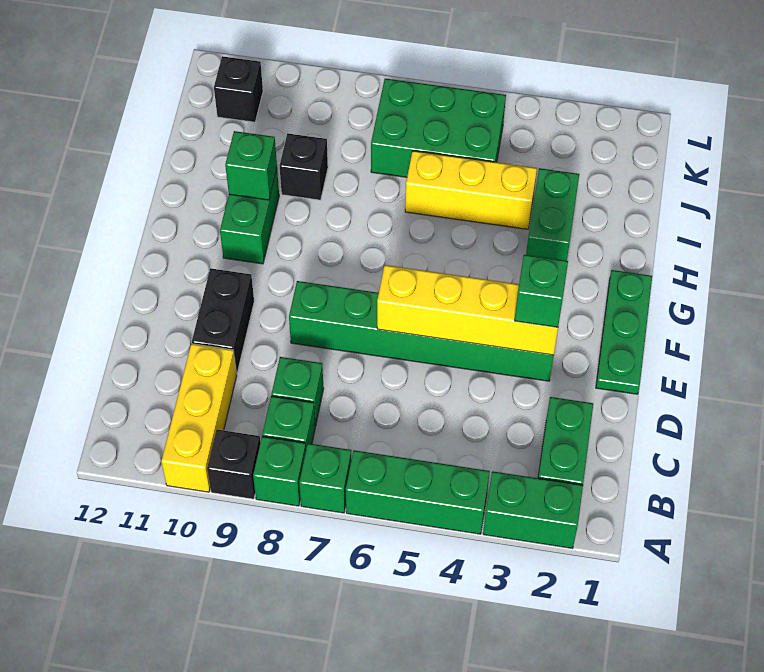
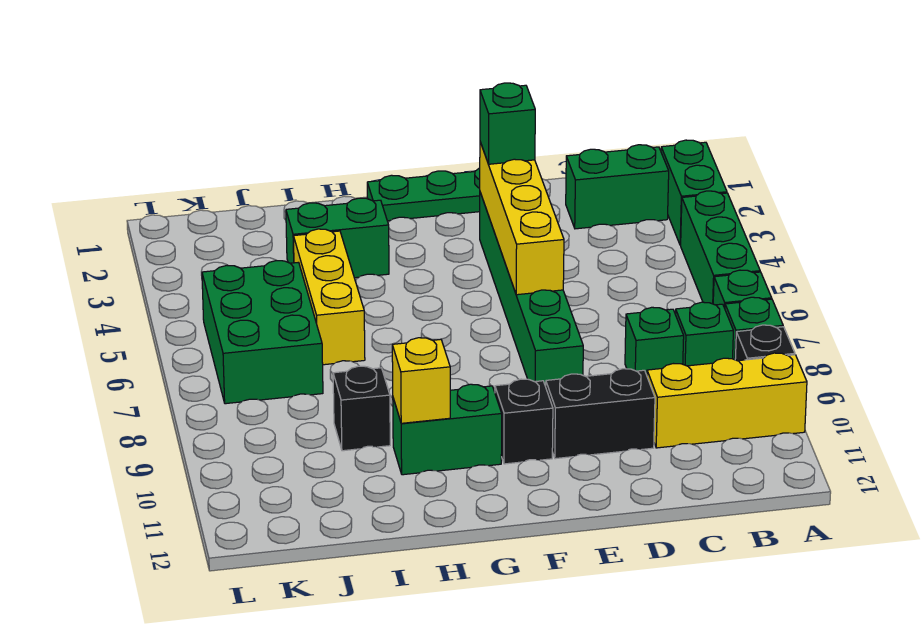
green brick H10 level 2 -> yellow brick H10 level 2
black brick K11 level 1 -> black brick F10 level 1

